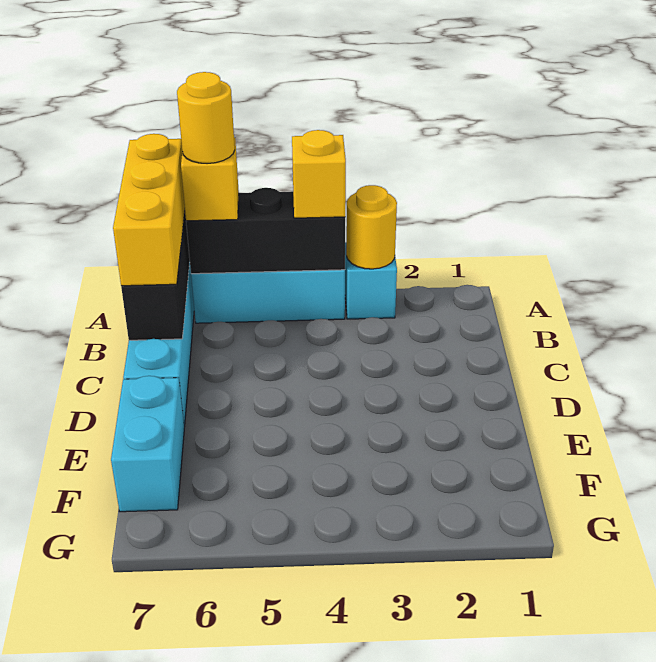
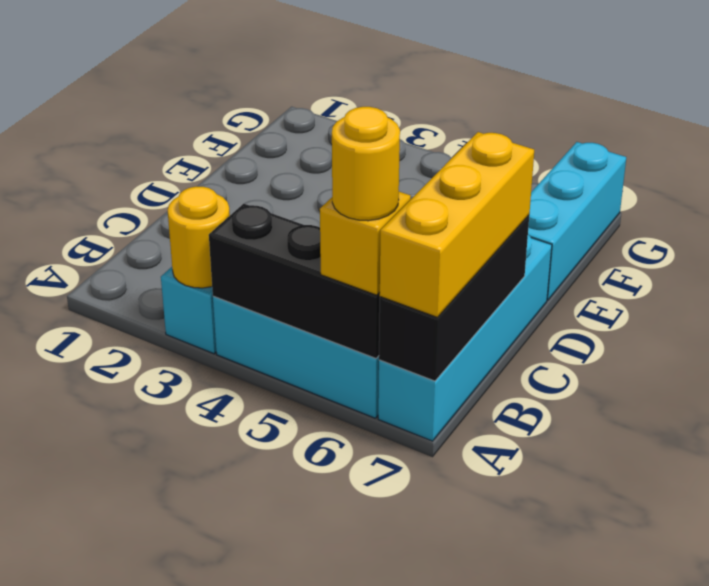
yellow brick A4 level 3 -> none
cyan brick E7:F7 level 1 -> cyan brick E7:G7 level 1

